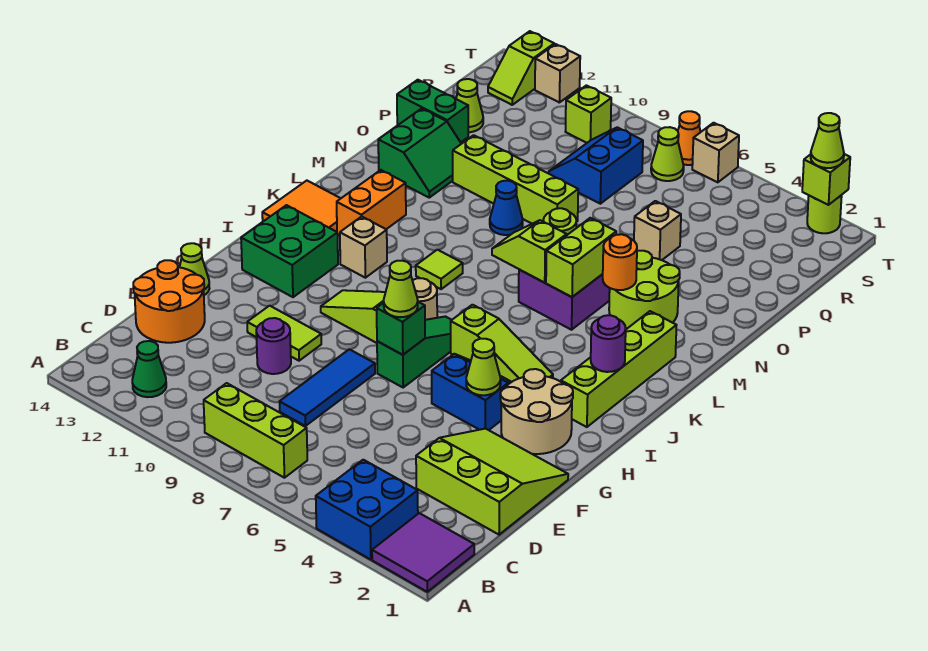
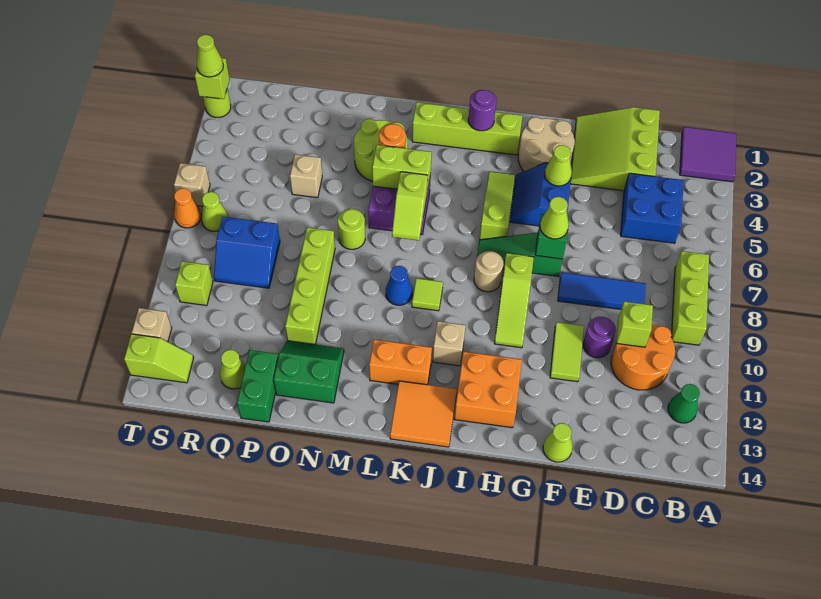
blue brick A3:B4 level 1 -> blue brick C4:D5 level 1
none -> lime brick D10 level 2
orange round brick D13:E14 level 1 -> orange round brick C10:D11 level 1
green brick H12:I13 level 1 -> orange brick H12:I13 level 1
blue cone N9 level 1 -> blue cone L9 level 1

